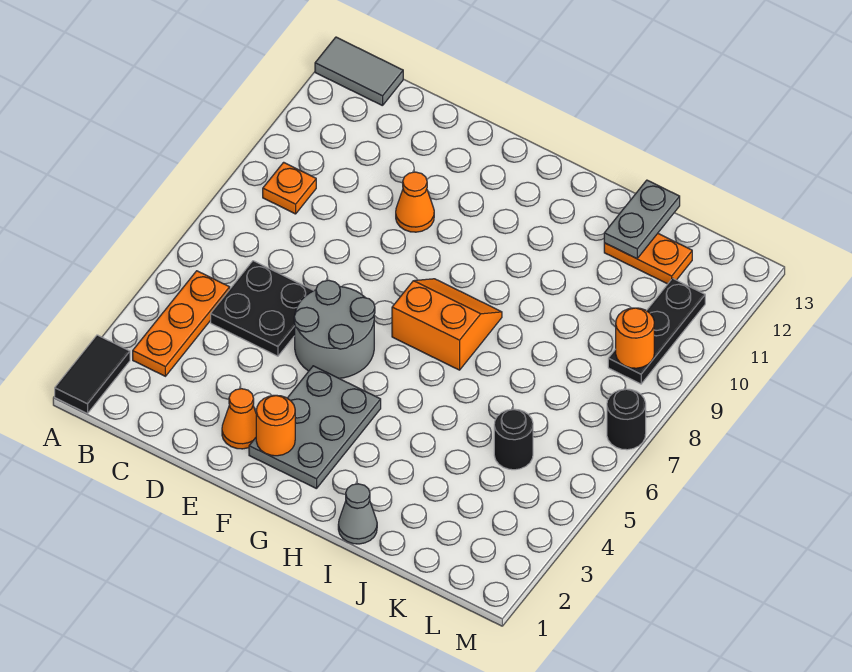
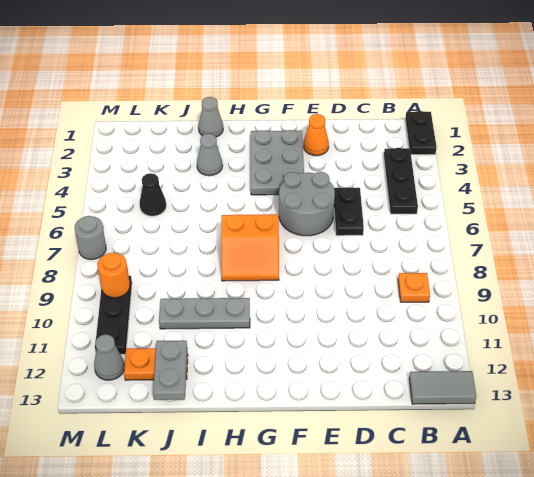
black tile A1:A2 level 1 -> black plate A1:A2 level 1
orange plate B3:B5 level 1 -> black plate B3:B5 level 1
black plate C5:D6 level 1 -> black plate D5:D6 level 1
orange cone E10 level 1 -> none
orange round brick F2 level 2 -> none
none -> grey plate H10:J10 level 1
none -> grey cone I3 level 1
black round brick K5 level 1 -> black cone K5 level 1
none -> grey cone L12 level 1
black round brick M7 level 1 -> grey round brick M7 level 1

